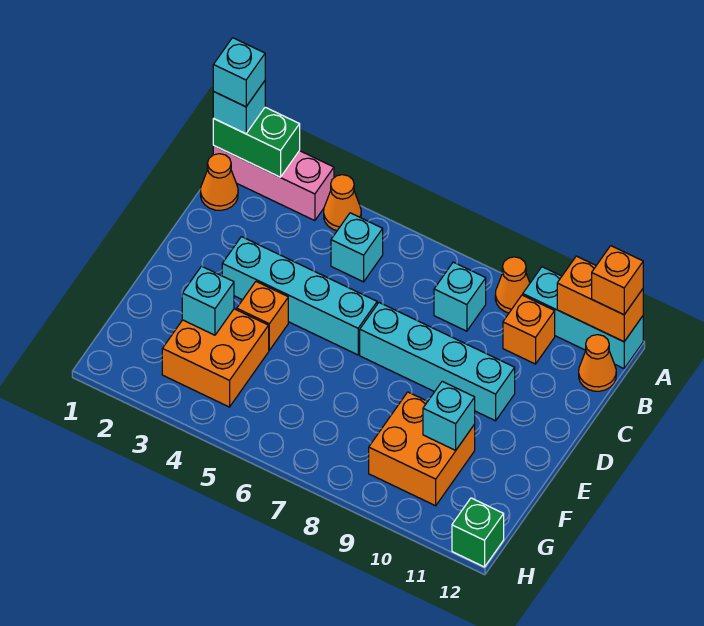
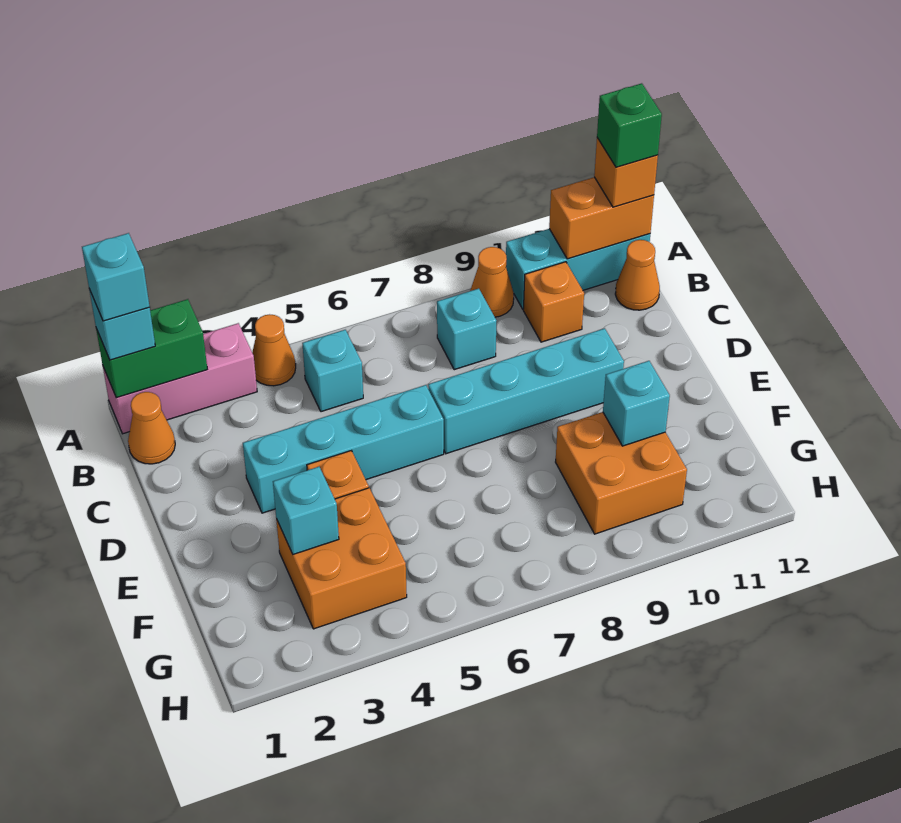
green brick H12 level 1 -> green brick A12 level 4

